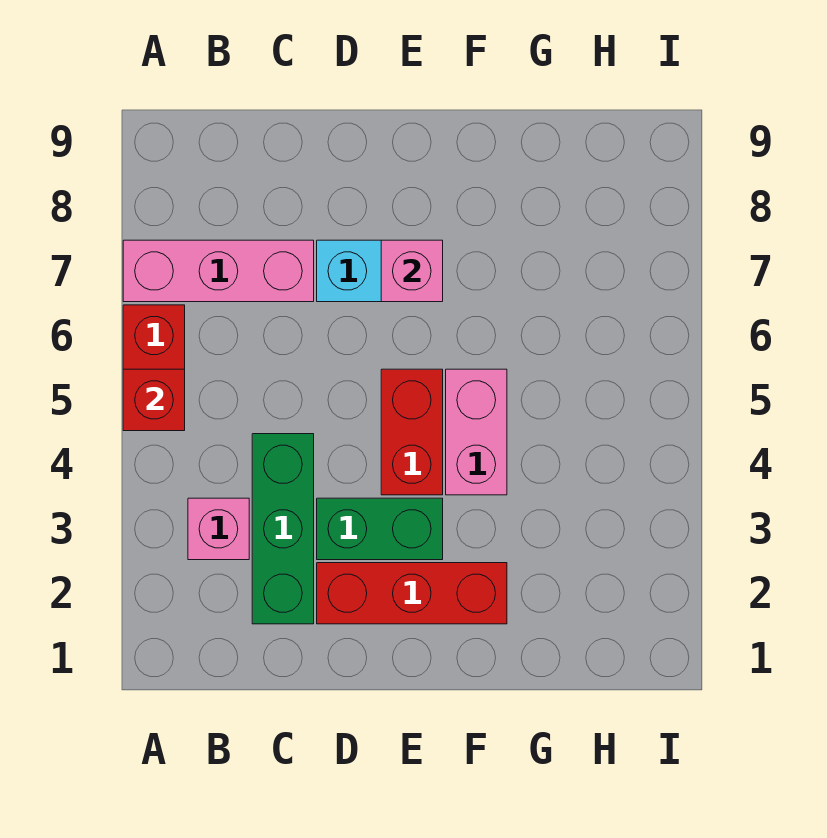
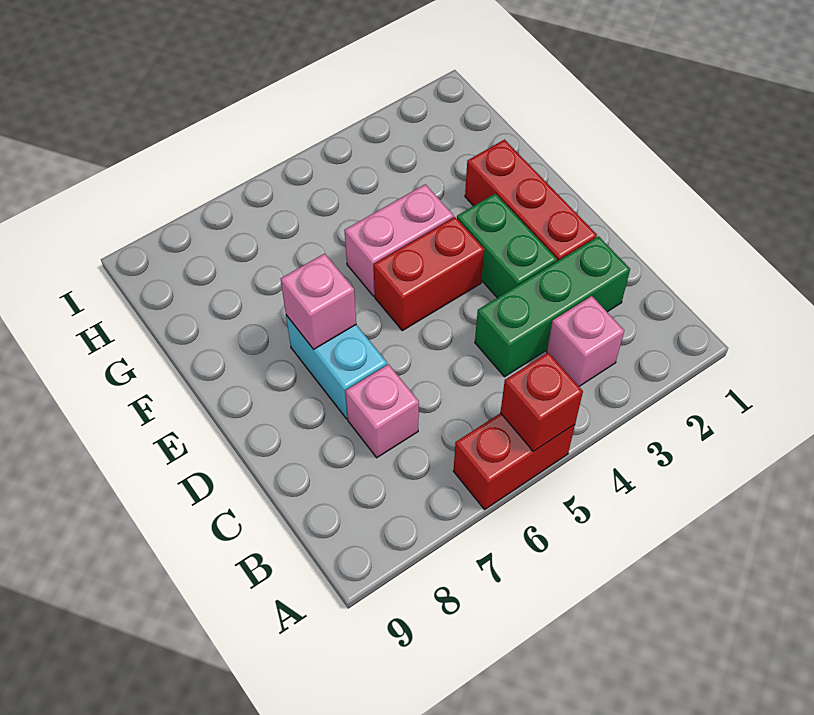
pink brick A7:C7 level 1 -> pink brick C7 level 1

